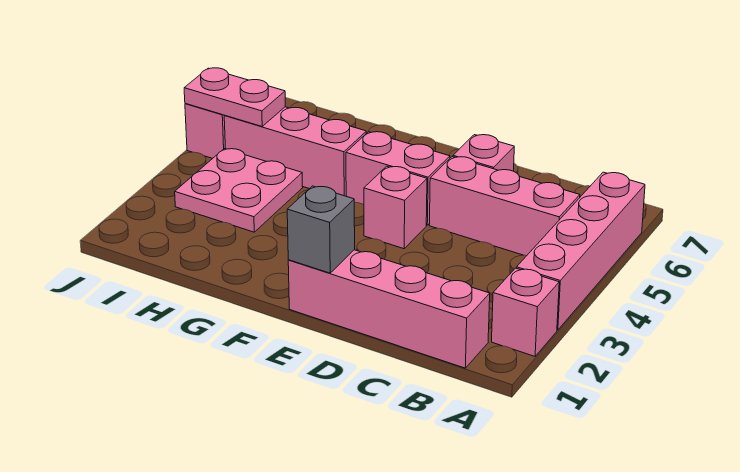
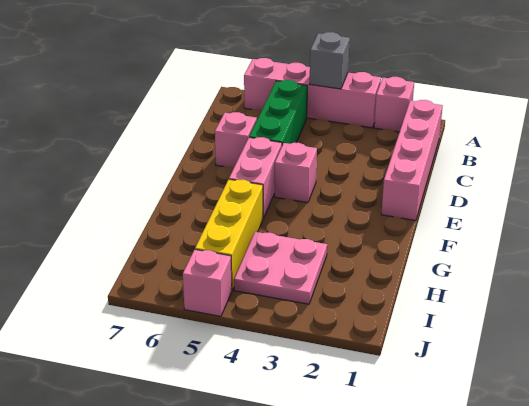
pink brick B5:D5 level 1 -> green brick B5:D5 level 1
grey brick E1 level 2 -> grey brick A4 level 2
pink brick G5:I5 level 1 -> yellow brick G5:I5 level 1
pink plate I5:J5 level 2 -> none

